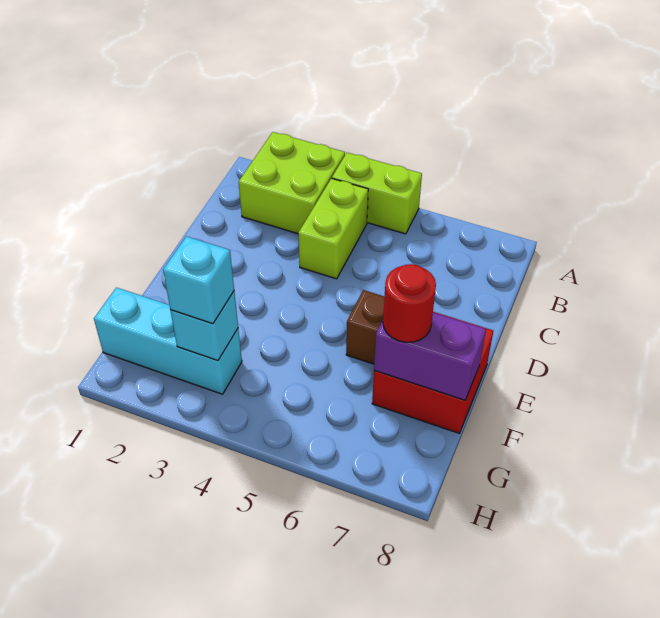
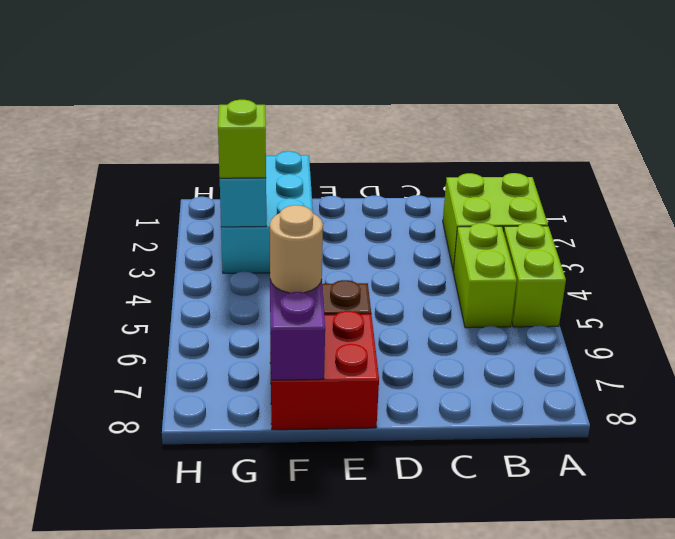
lime brick B4:C4 level 1 -> lime brick B4:B5 level 1
red round brick F7 level 3 -> tan round brick F7 level 3
cyan brick G1:G3 level 1 -> cyan brick F1:G3 level 1
cyan brick G3 level 3 -> lime brick G3 level 3

